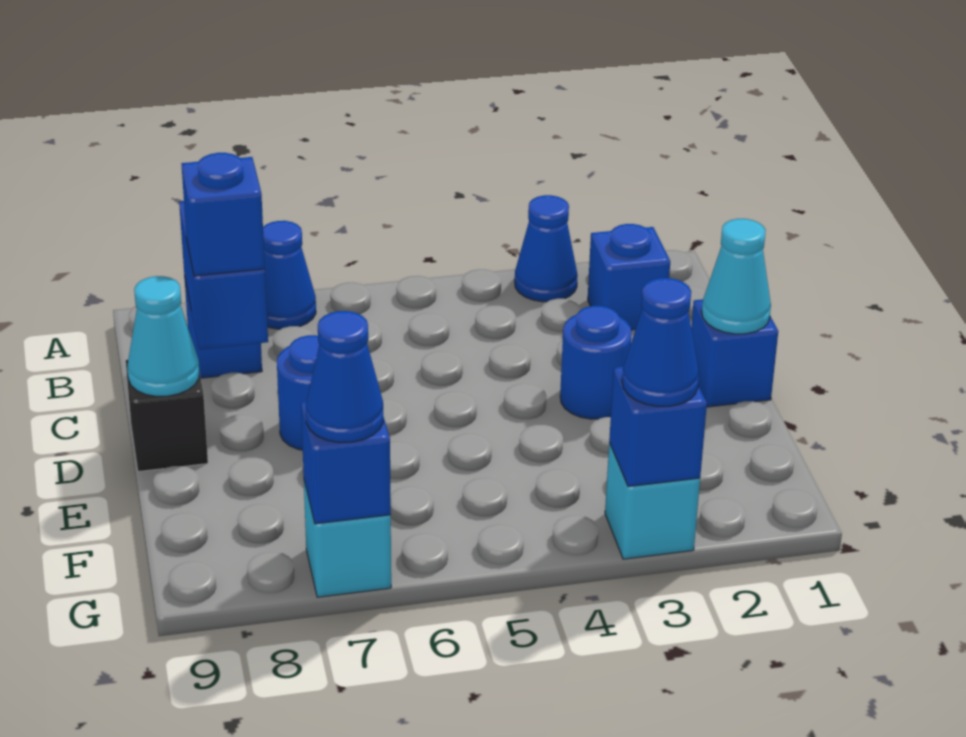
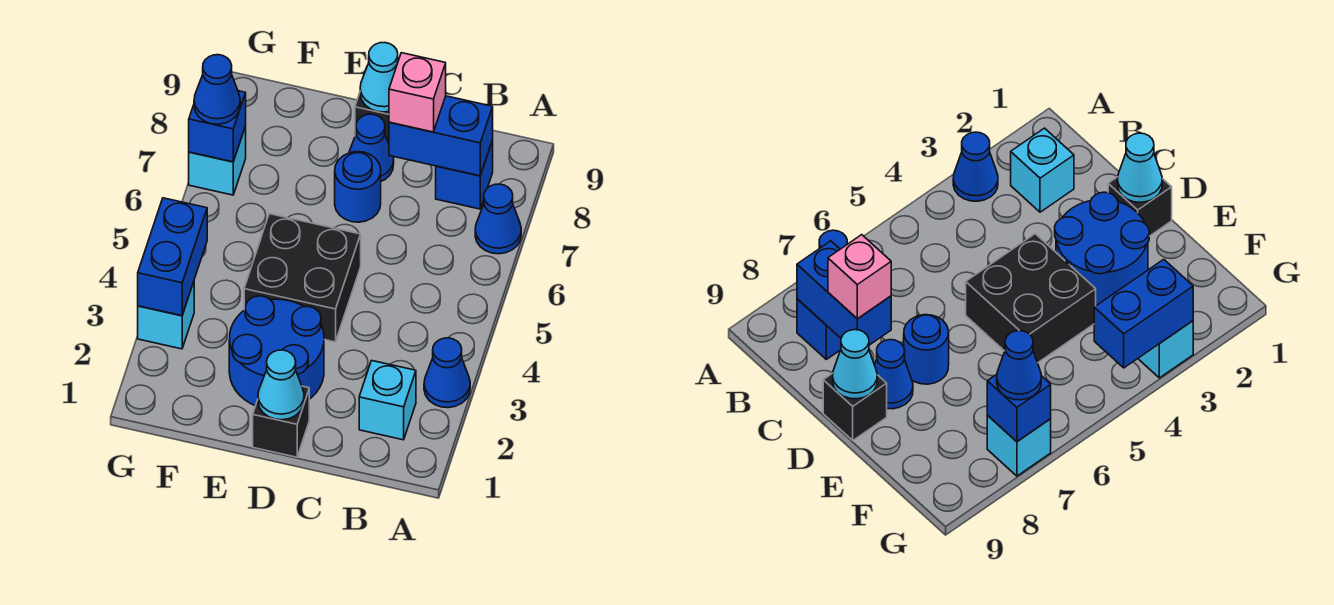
blue brick B2 level 1 -> cyan brick B2 level 1
blue brick C8 level 3 -> pink brick C8 level 3
blue brick D1 level 1 -> black brick D1 level 1
blue round brick D3 level 1 -> blue round brick D2:E3 level 1
none -> black brick D4:E5 level 1
blue brick G3 level 2 -> blue brick G3:G4 level 2
blue cone G3 level 3 -> blue cone D8 level 1

